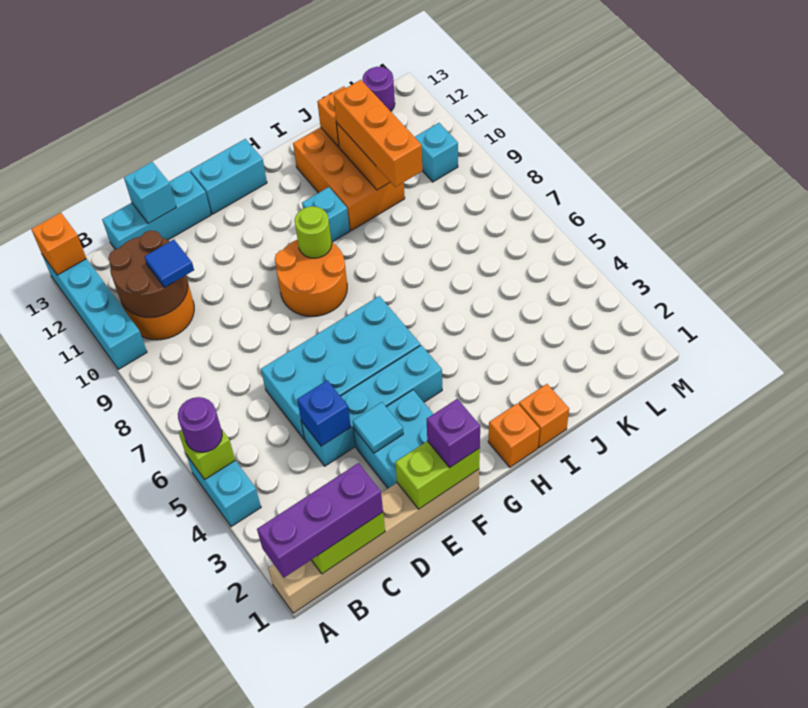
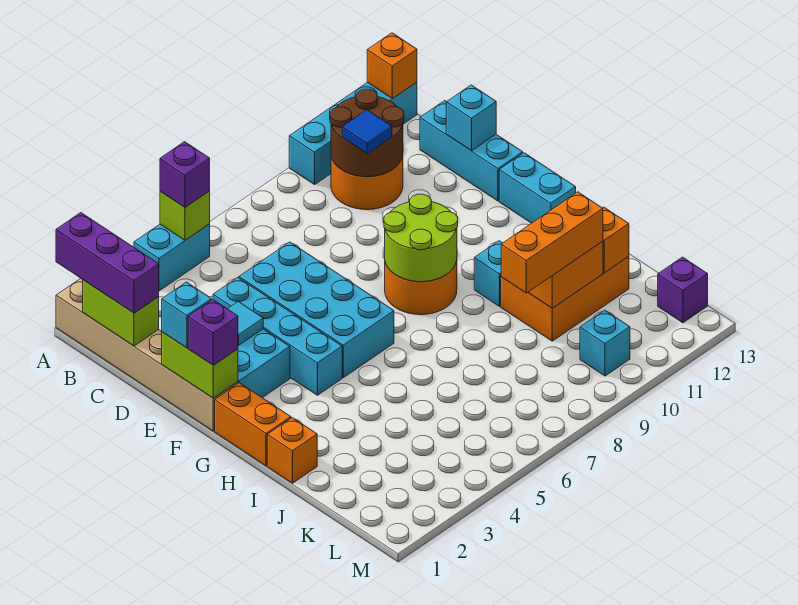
purple round brick A5 level 3 -> purple brick A5 level 3
blue brick D4 level 2 -> none
none -> cyan brick E1 level 3
lime round brick G9 level 2 -> lime round brick F8:G9 level 2
orange brick H1 level 1 -> orange brick G1:H1 level 1
purple round brick L13 level 1 -> purple brick L13 level 1

